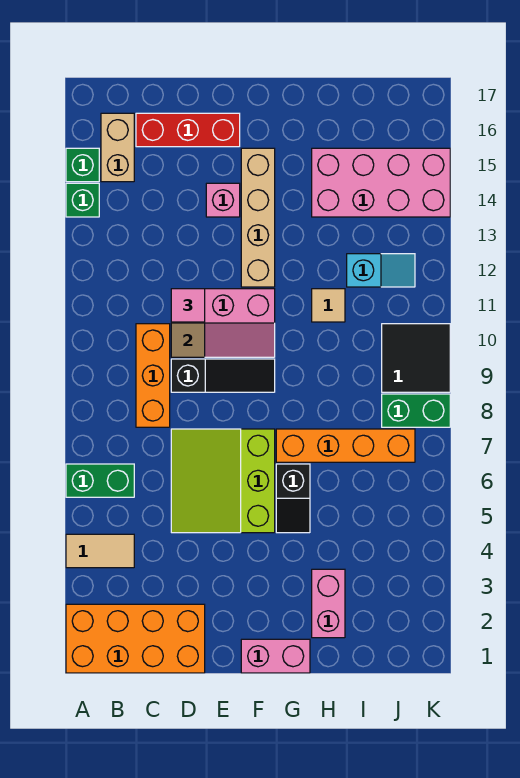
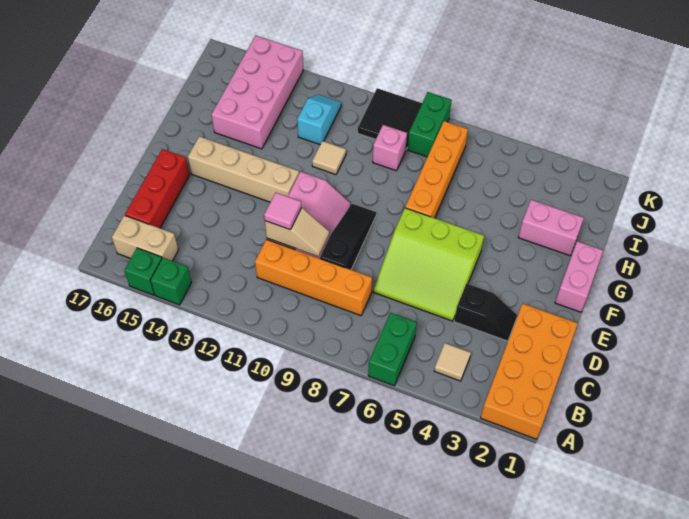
tan tile A4:B4 level 1 -> tan tile B4 level 1
orange brick C8:C10 level 1 -> orange brick C8:C11 level 1
pink brick E14 level 1 -> pink brick I9 level 1
black slope G5:G6 level 1 top 6 -> black slope D3:D4 level 1 top 4

